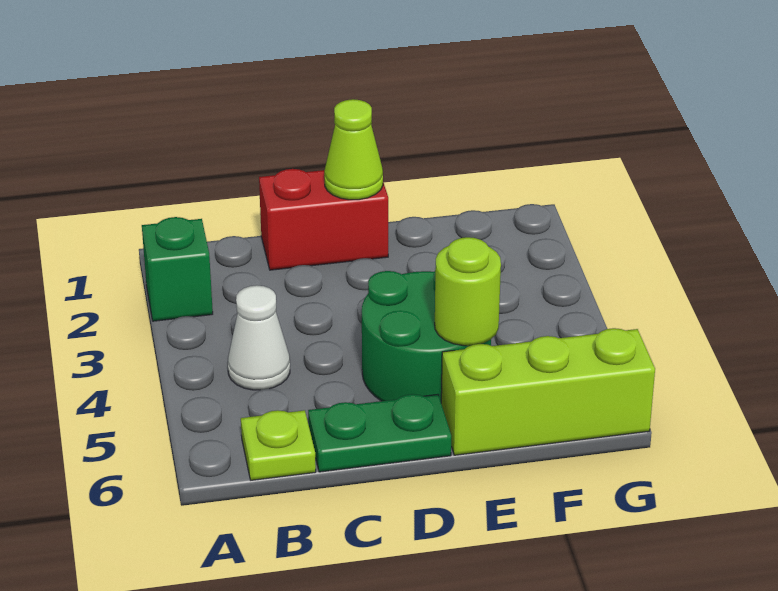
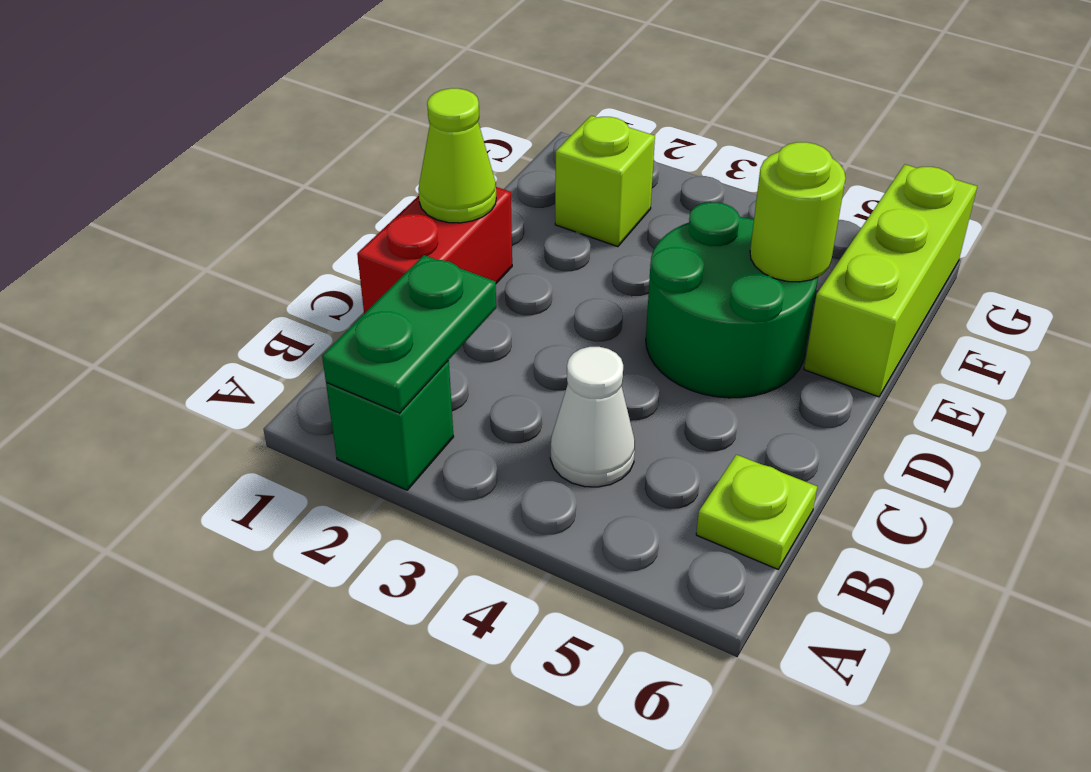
green plate C6:D6 level 1 -> green plate A2:B2 level 2
none -> lime brick F2 level 1

